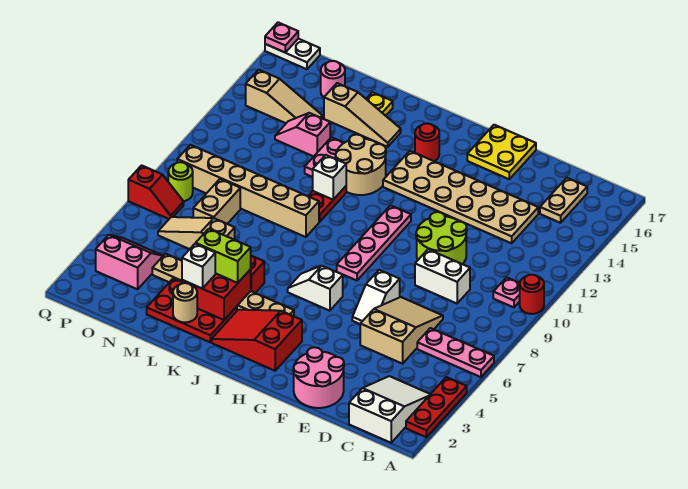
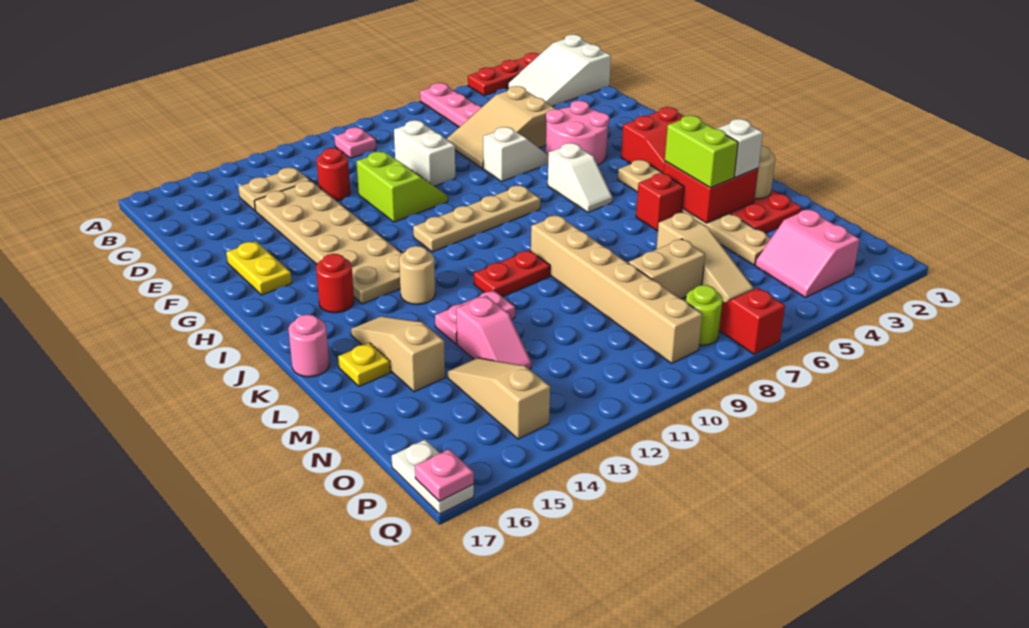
red round brick A10 level 1 -> red round brick D12 level 1
tan plate C15:C16 level 1 -> tan plate C13:C14 level 1
pink round brick E1:F2 level 1 -> pink round brick F4:G5 level 1
lime round brick E10:F11 level 1 -> lime slope E10:F11 level 1 top 11
yellow plate F16:G17 level 1 -> yellow plate F16:G16 level 1
pink plate H8:H11 level 1 -> tan plate H8:H11 level 1
tan round brick J12:K13 level 1 -> tan round brick J13 level 1
white brick K11 level 2 -> none
pink round brick N16 level 1 -> pink round brick K17 level 1

